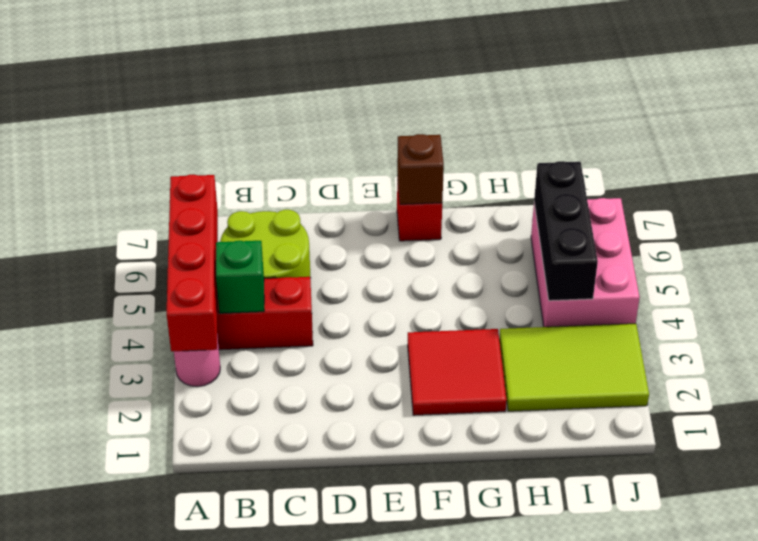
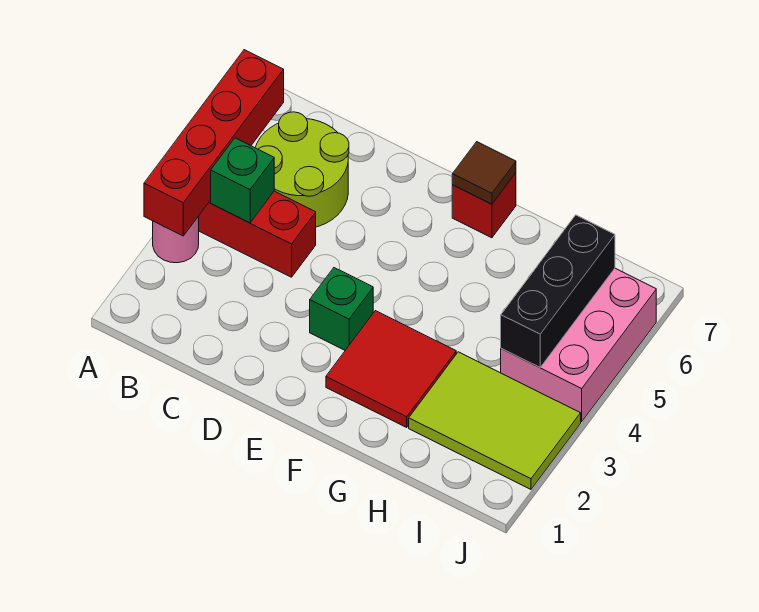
none -> green brick E3 level 1
brown brick F7 level 2 -> brown tile F7 level 2

